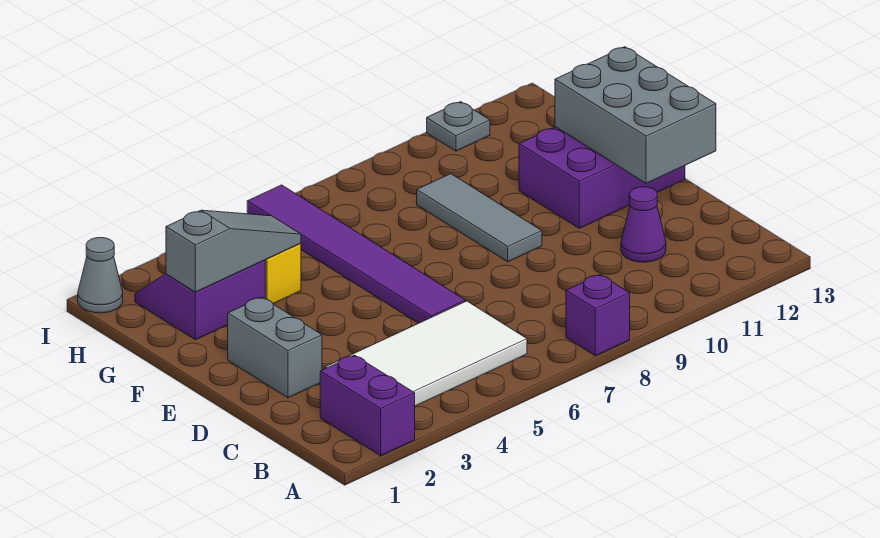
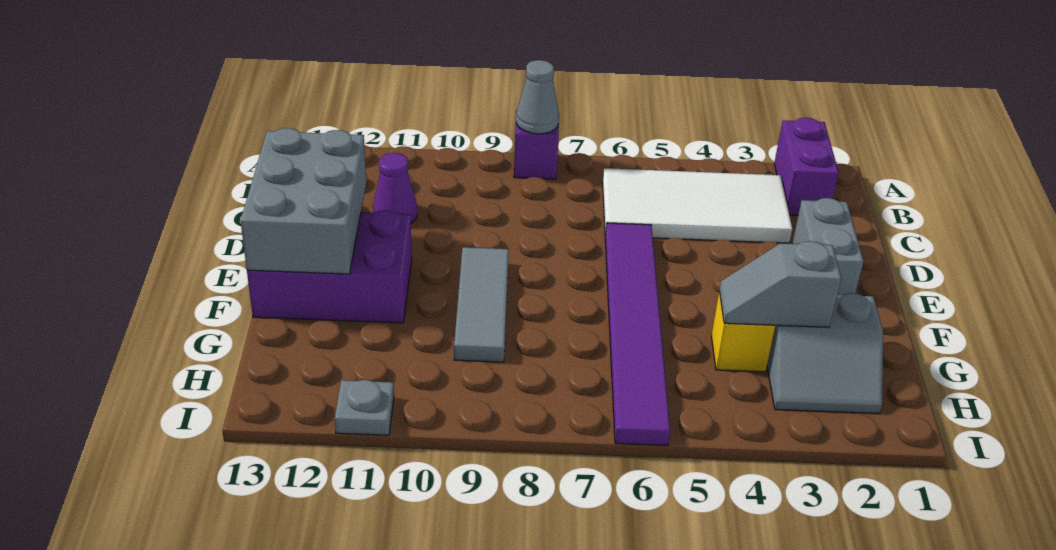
purple slope G2:H3 level 1 top G -> grey slope G2:H3 level 1 top G
grey slope G2:G4 level 2 top 2 -> grey slope G3:G4 level 2 top 3
grey cone I1 level 1 -> grey cone A8 level 2

